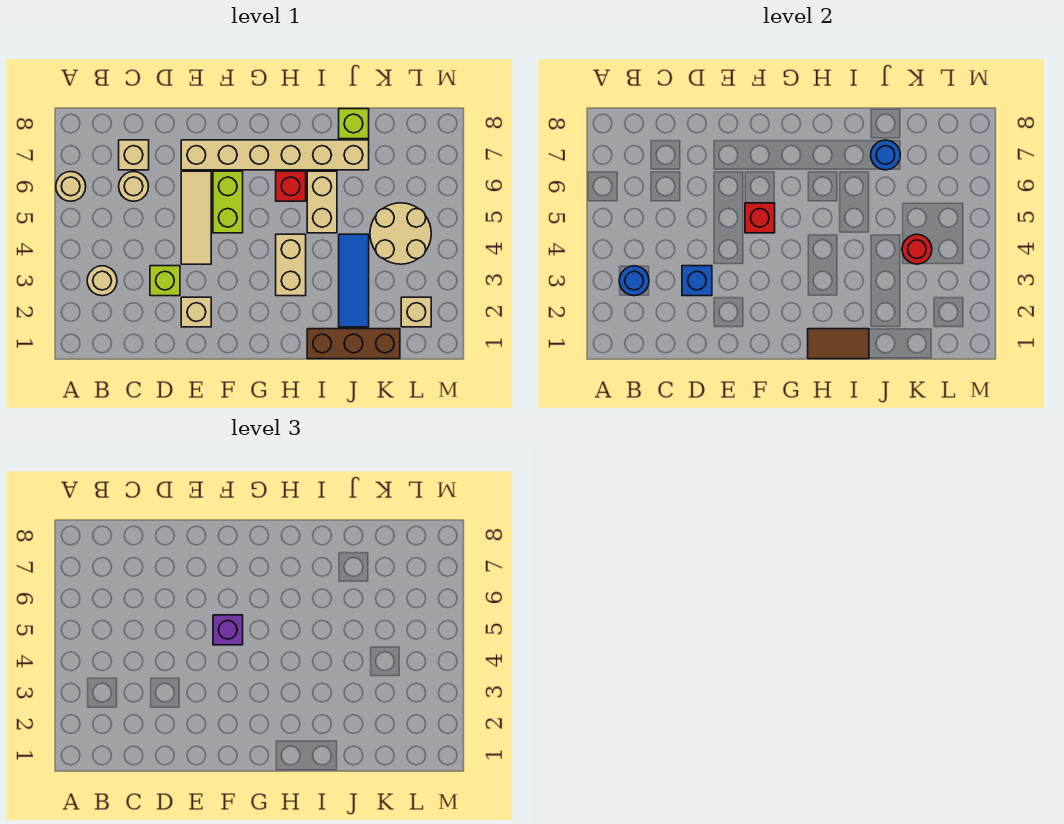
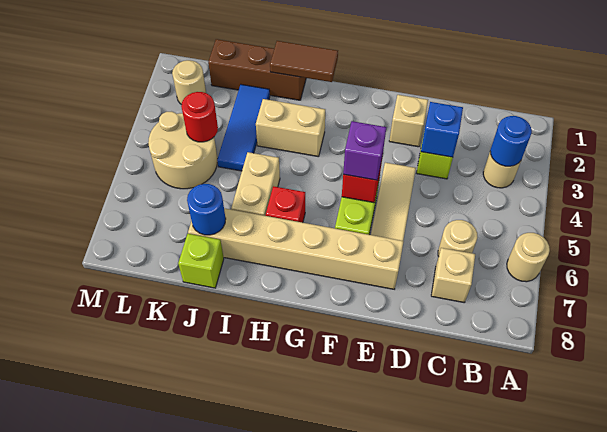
tan brick H3:H4 level 1 -> tan brick H3:I3 level 1
tan brick L2 level 1 -> tan round brick L2 level 1

